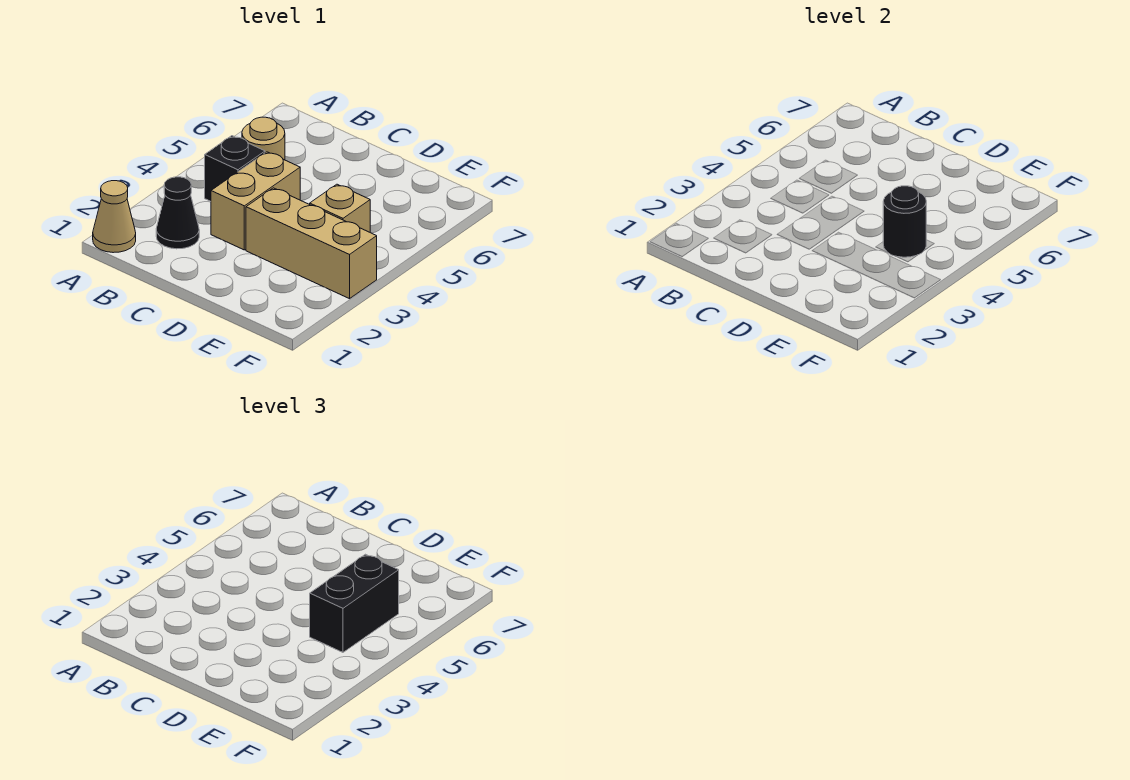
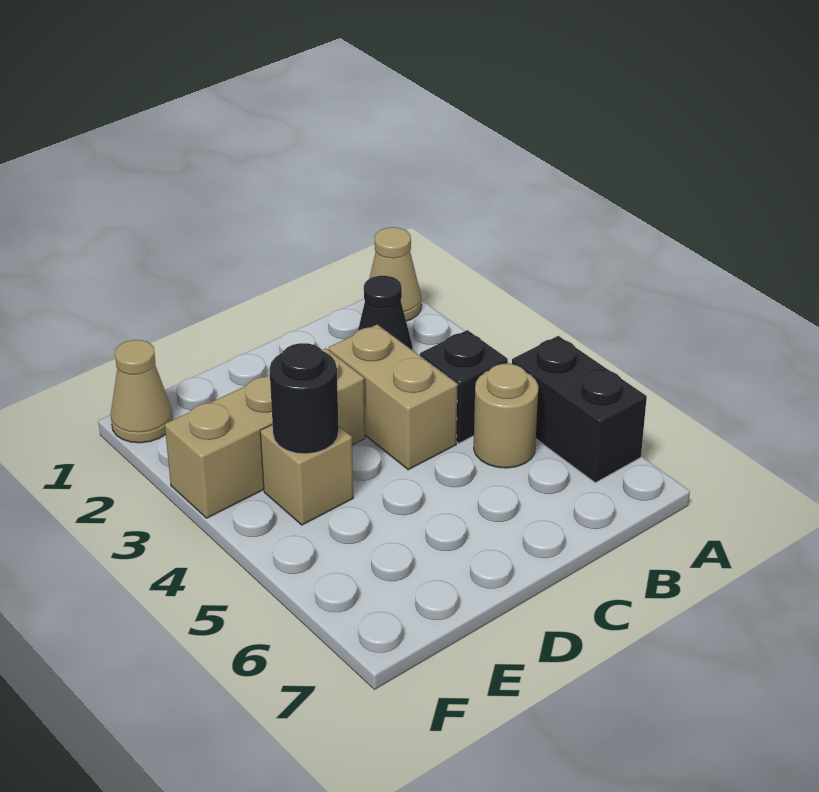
black brick E4:E5 level 3 -> black brick A5:A6 level 1
none -> tan cone F1 level 1

